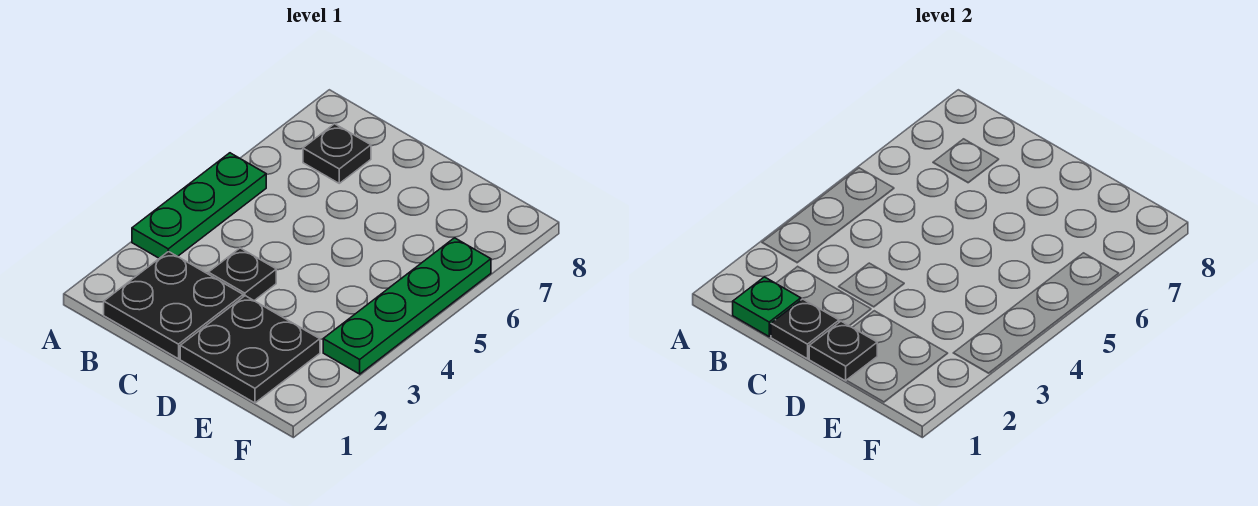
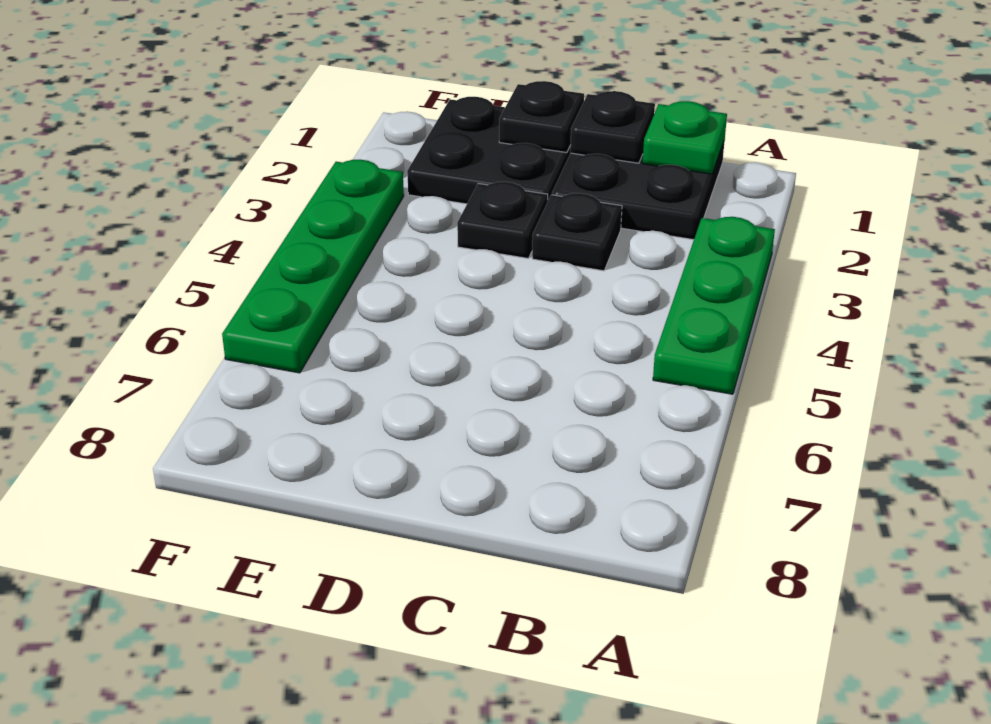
black plate B7 level 1 -> black plate D3 level 1

